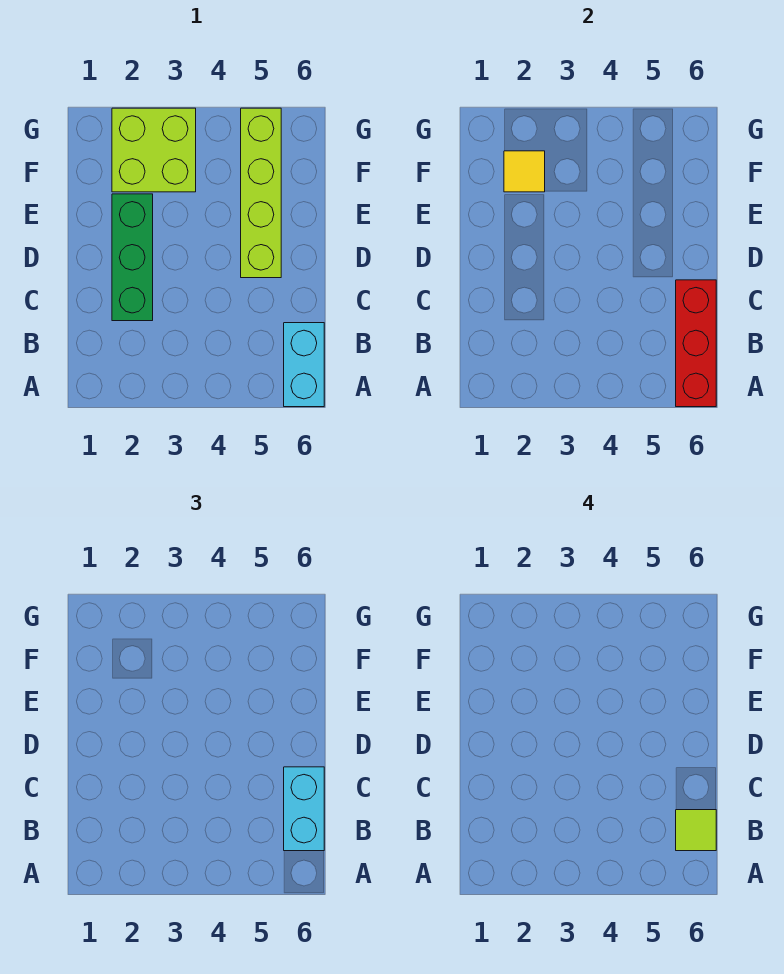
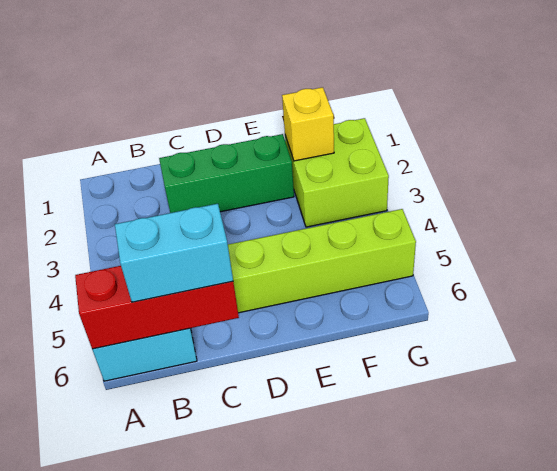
lime tile B6 level 4 -> none
yellow tile F2 level 2 -> yellow brick F2 level 2

